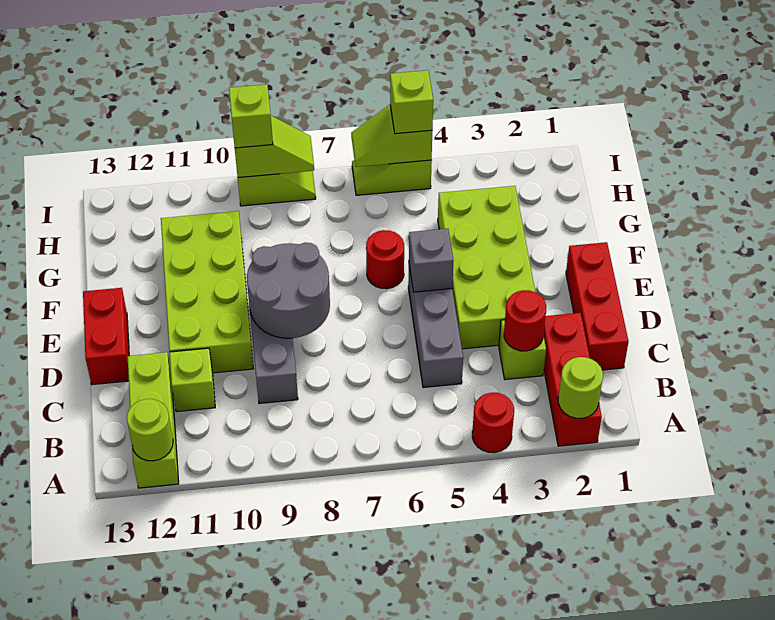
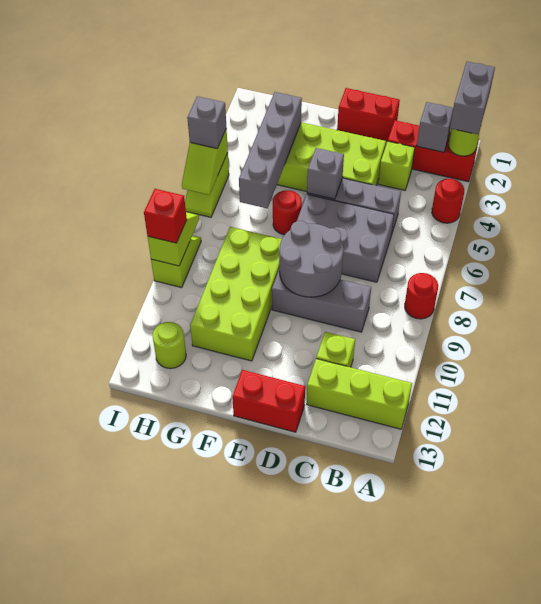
none -> grey brick A1:A2 level 3
lime round brick A12 level 2 -> lime round brick H12 level 1
none -> grey brick B2 level 2
red brick C1:E1 level 1 -> red brick D1:E1 level 1
red round brick C3 level 2 -> red round brick A8 level 1
none -> grey brick C6:E7 level 1
lime brick D10:G11 level 1 -> lime brick F8:G11 level 1
none -> grey brick G3:G6 level 2
lime brick I5 level 3 -> grey brick I5 level 3
lime brick I9 level 3 -> red brick I9 level 3

